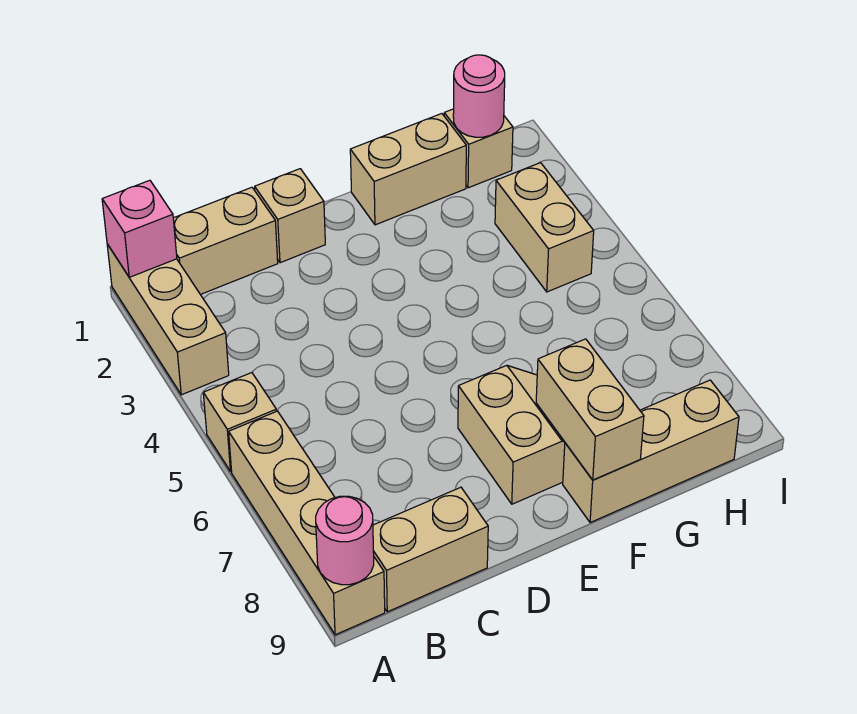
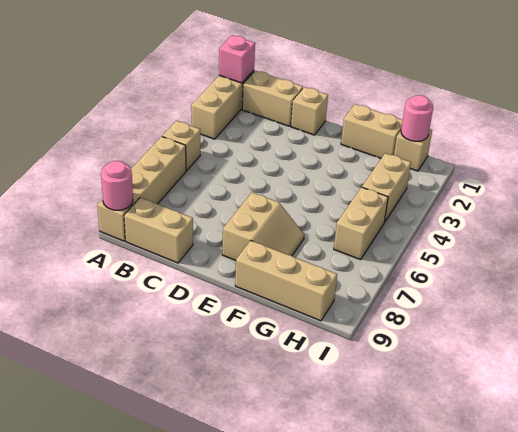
tan brick F8:F9 level 2 -> tan brick H5:H6 level 1

